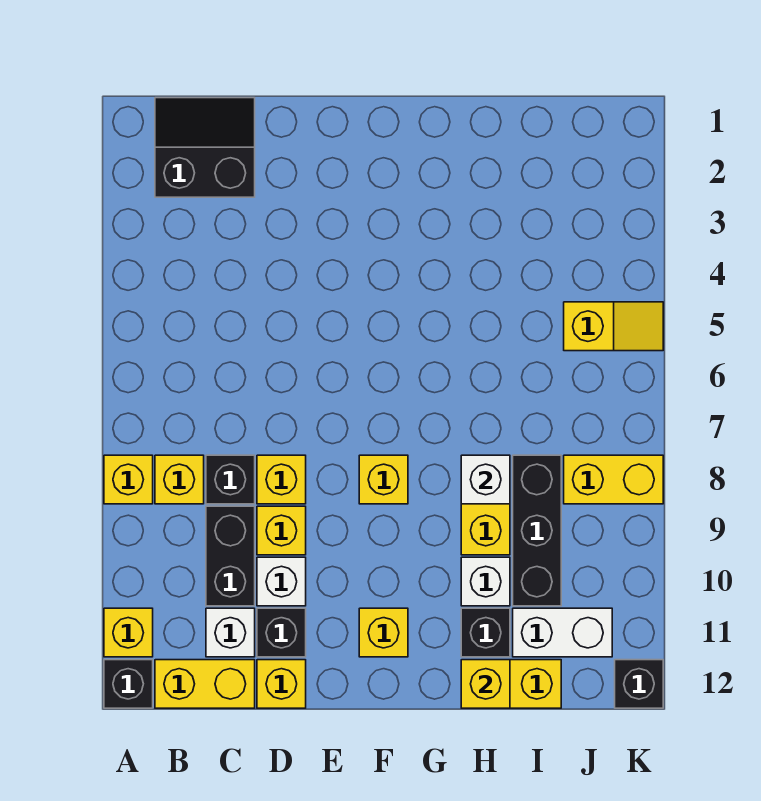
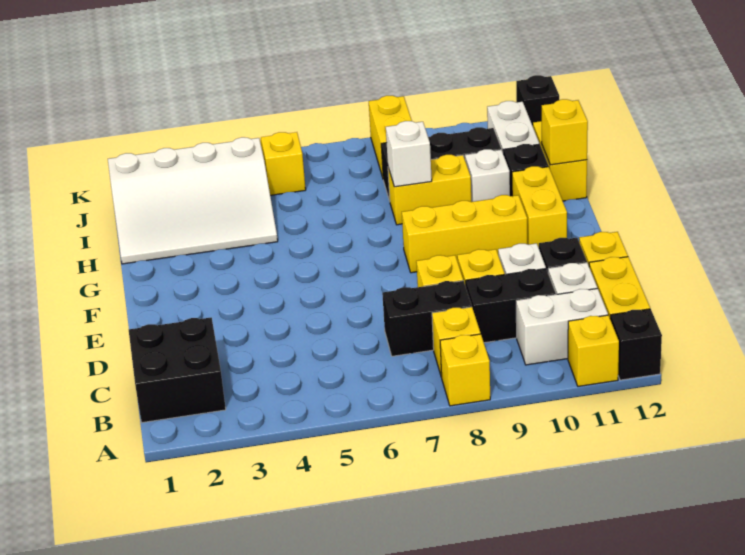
black slope B1:C2 level 1 top 2 -> black brick B1:C2 level 1
none -> white brick B10:B11 level 1
black brick C8 level 1 -> black brick C7:C8 level 1
yellow brick F8 level 1 -> yellow brick F8:F10 level 1
yellow brick F11 level 1 -> yellow brick F11:G11 level 1
none -> white slope H1:J4 level 1 top J

